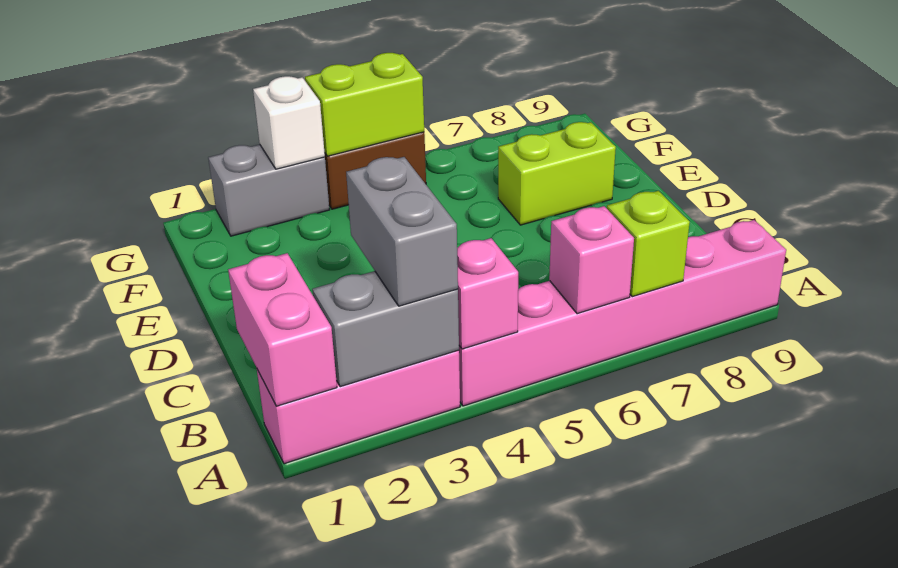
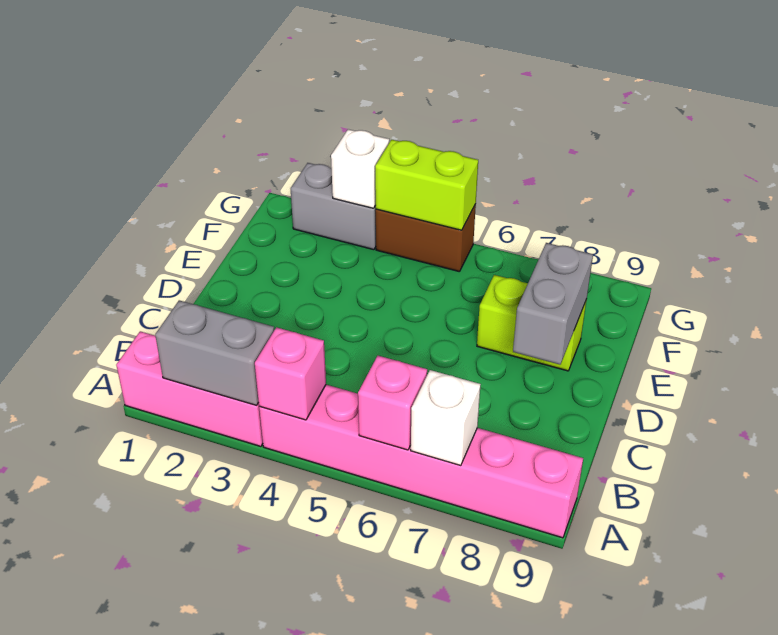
pink brick A1:B1 level 2 -> none
grey brick A3:B3 level 3 -> grey brick D8:E8 level 2
lime brick A7 level 2 -> white brick A7 level 2

